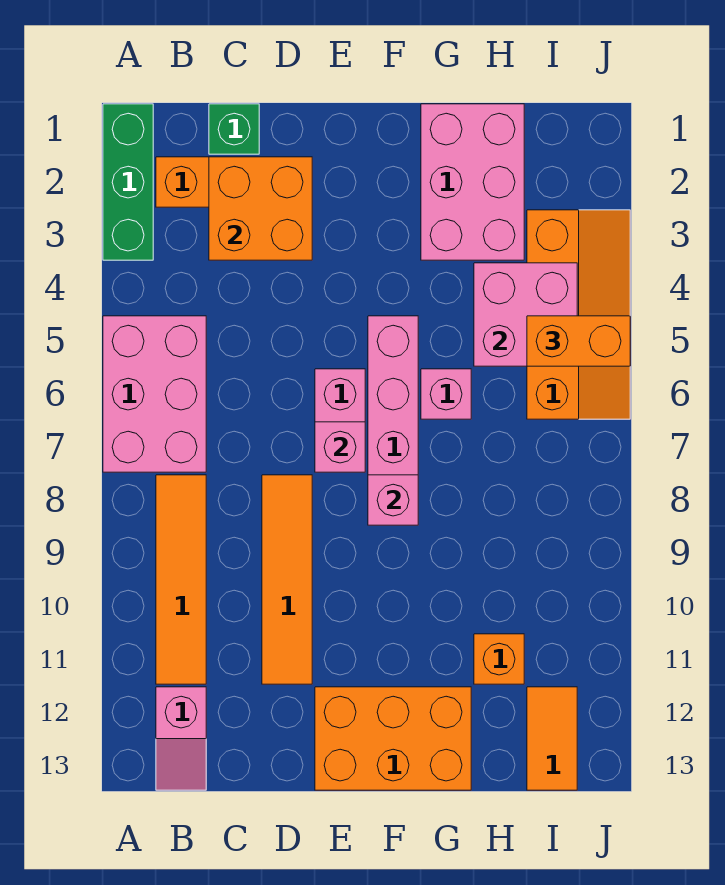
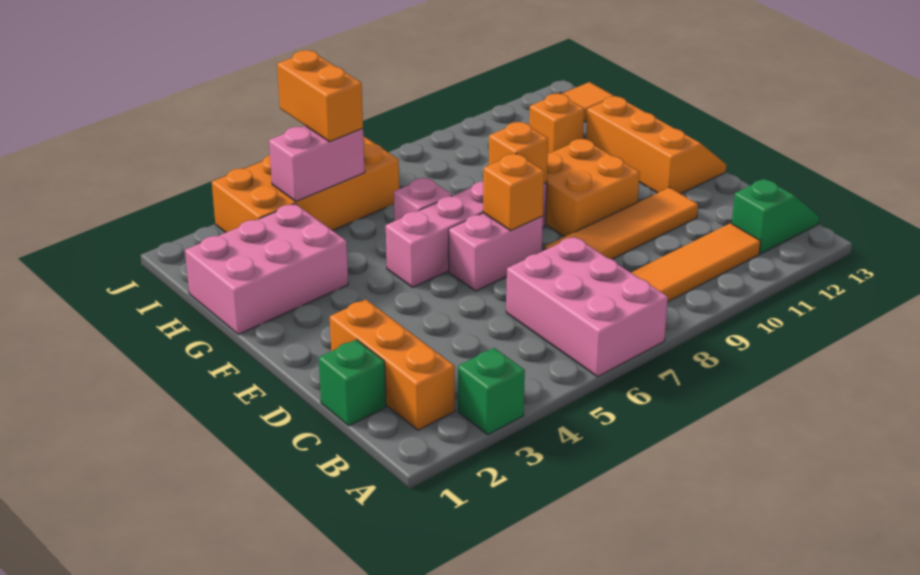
green brick A1:A3 level 1 -> green brick A3 level 1
pink brick A5:B7 level 1 -> pink brick A6:C7 level 1
pink slope B12:B13 level 1 top 12 -> green slope B12:B13 level 1 top 12
orange brick C2:D3 level 2 -> orange brick E9:F10 level 1
pink brick E7 level 2 -> orange brick E7 level 2
orange brick E12:G13 level 1 -> orange slope E12:G13 level 1 top 12
pink brick F8 level 2 -> orange brick F8 level 2
pink brick H4:I5 level 2 -> pink brick I4:I5 level 2
orange slope I3:J6 level 1 top I -> orange brick I3:J6 level 1

